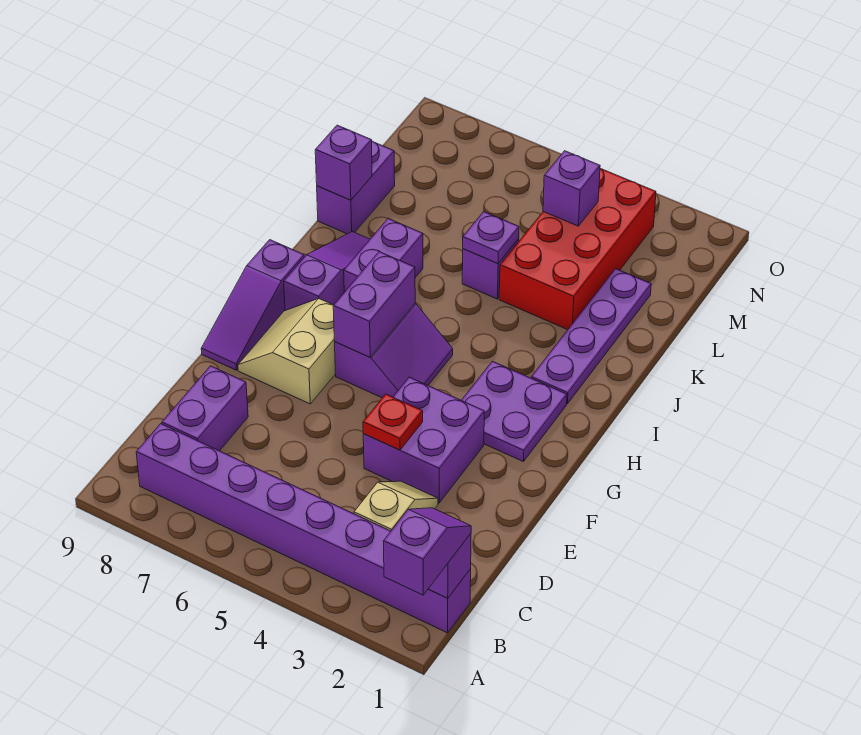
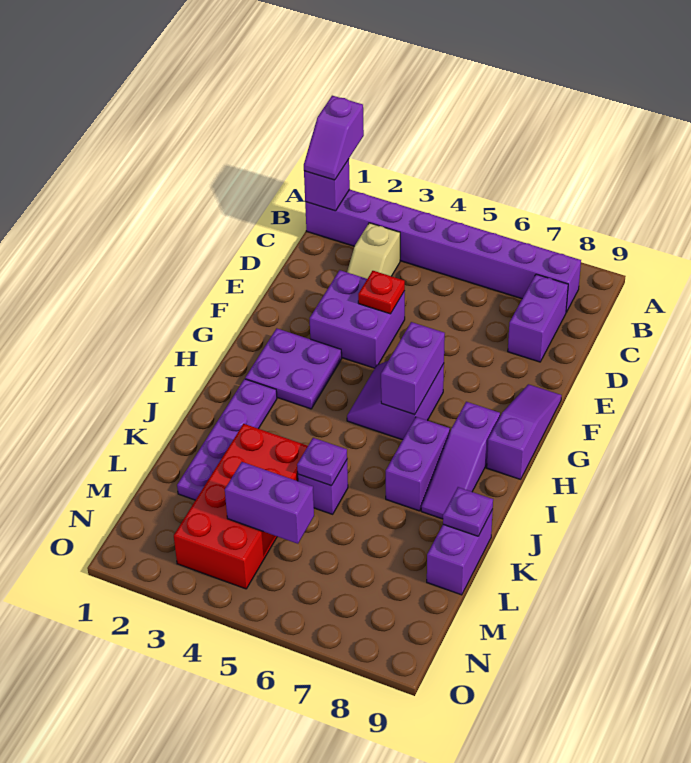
tan slope F7:G8 level 1 top 7 -> none
purple brick K9 level 2 -> purple plate K9 level 2
purple brick M4 level 2 -> purple brick M4:M5 level 2

